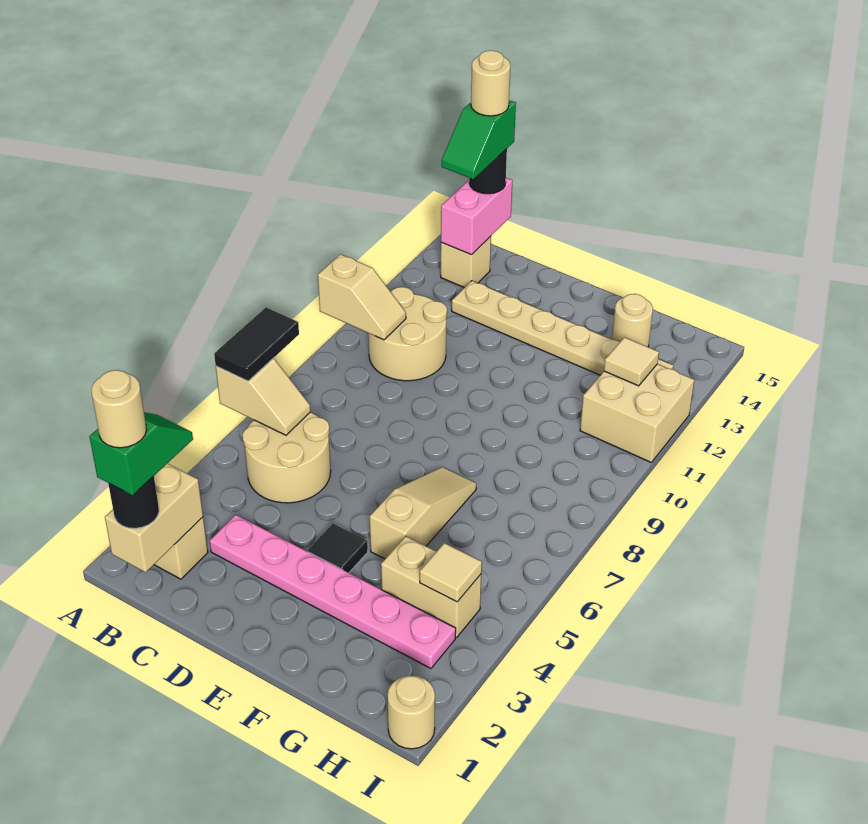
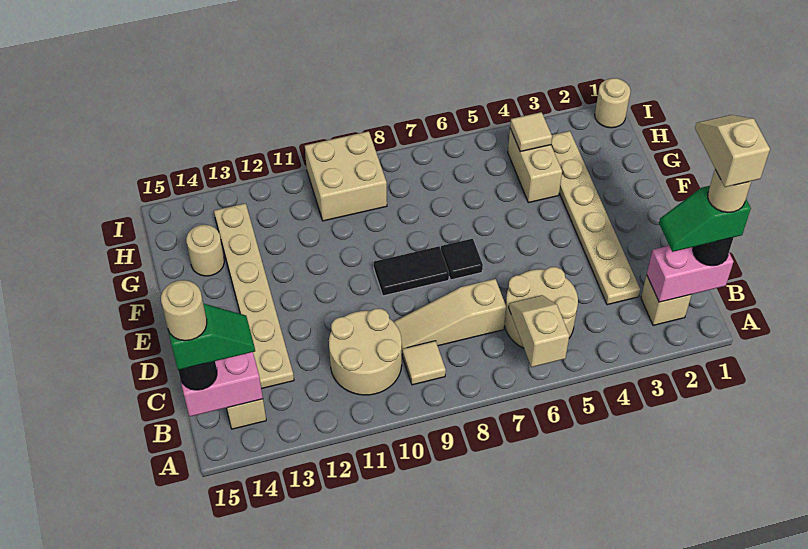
black tile A6:A7 level 3 -> black tile E8:E9 level 1
tan slope A10:B10 level 2 top A -> tan slope B1:C1 level 6 top B
tan brick B1:B2 level 2 -> pink brick B1:B2 level 2
pink plate C3:H3 level 1 -> tan plate C3:H3 level 1
black tile E4 level 1 -> black tile E7 level 1
tan slope F5:F7 level 1 top 5 -> tan slope C7:C9 level 1 top 7
tan brick H11:I12 level 1 -> tan brick H9:I10 level 1
tan tile H12 level 2 -> tan tile B9 level 1

